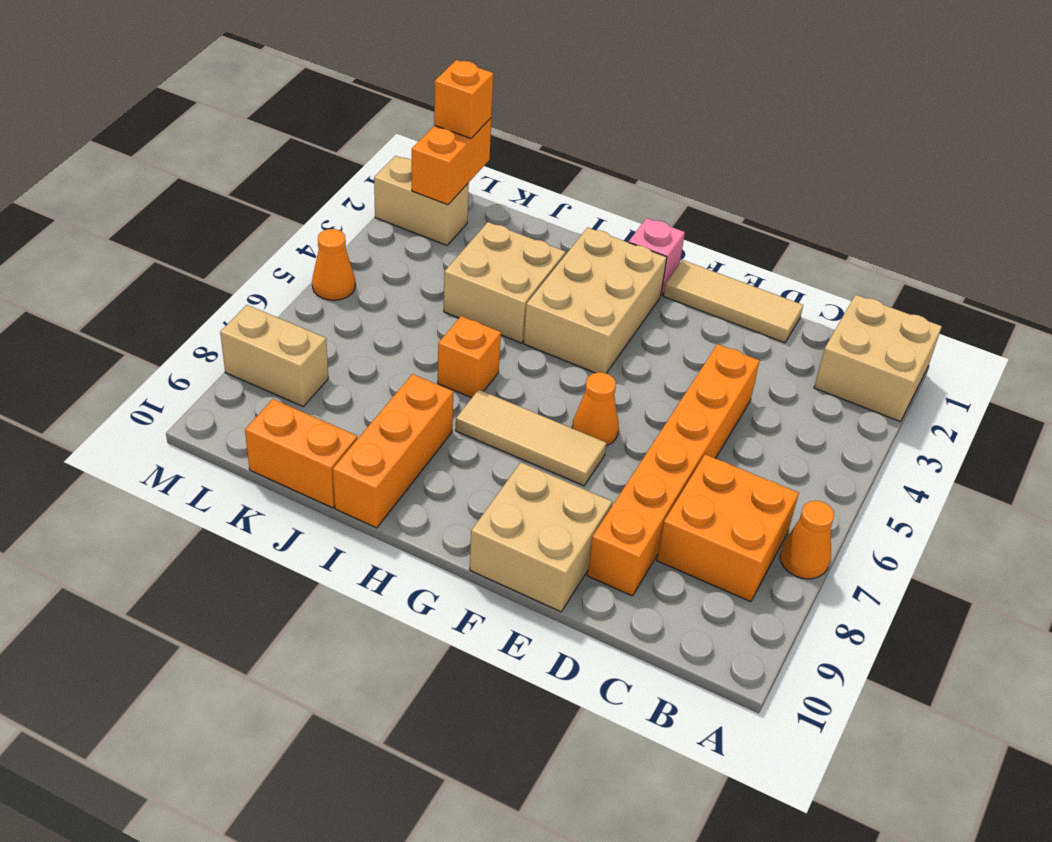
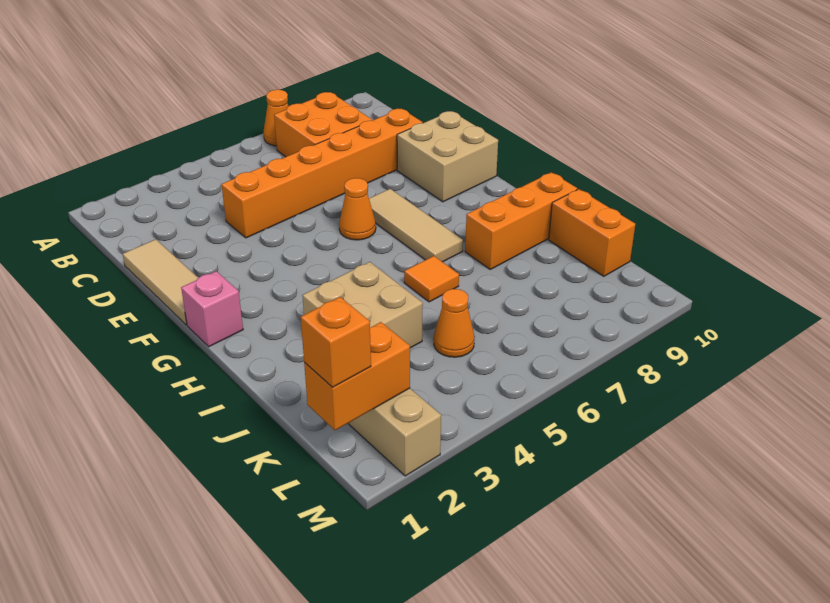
tan brick A1:B2 level 1 -> none
tan brick G2:H4 level 1 -> none
orange brick I6 level 1 -> orange tile I6 level 1
tan brick L8:M8 level 1 -> none
orange cone M5 level 1 -> orange cone K5 level 1

